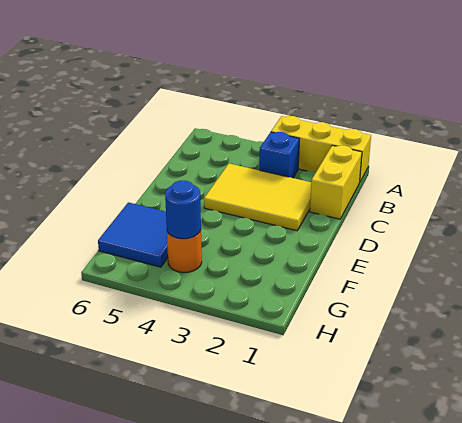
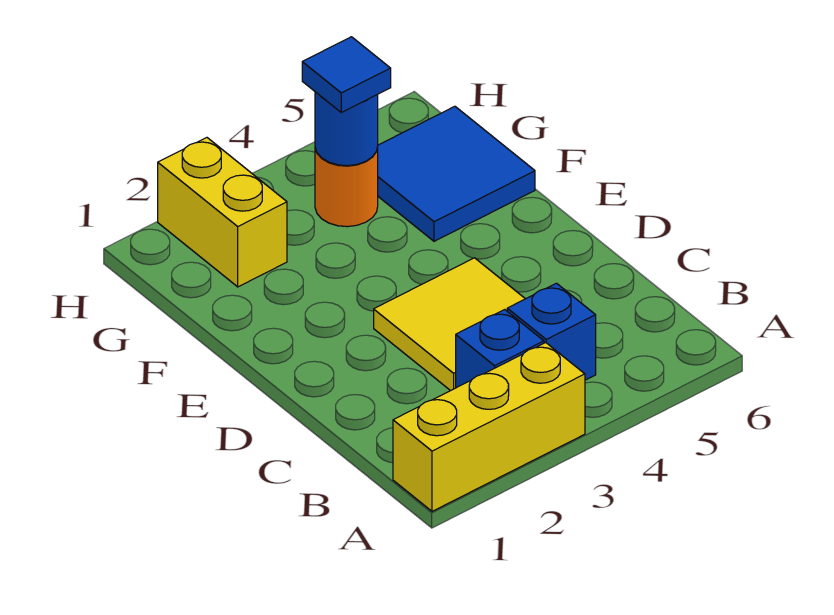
yellow brick B1:C1 level 1 -> yellow brick G2:H2 level 1
none -> blue brick B4 level 1
yellow tile C2:D4 level 1 -> yellow tile C3:D4 level 1
none -> blue tile G4 level 3

